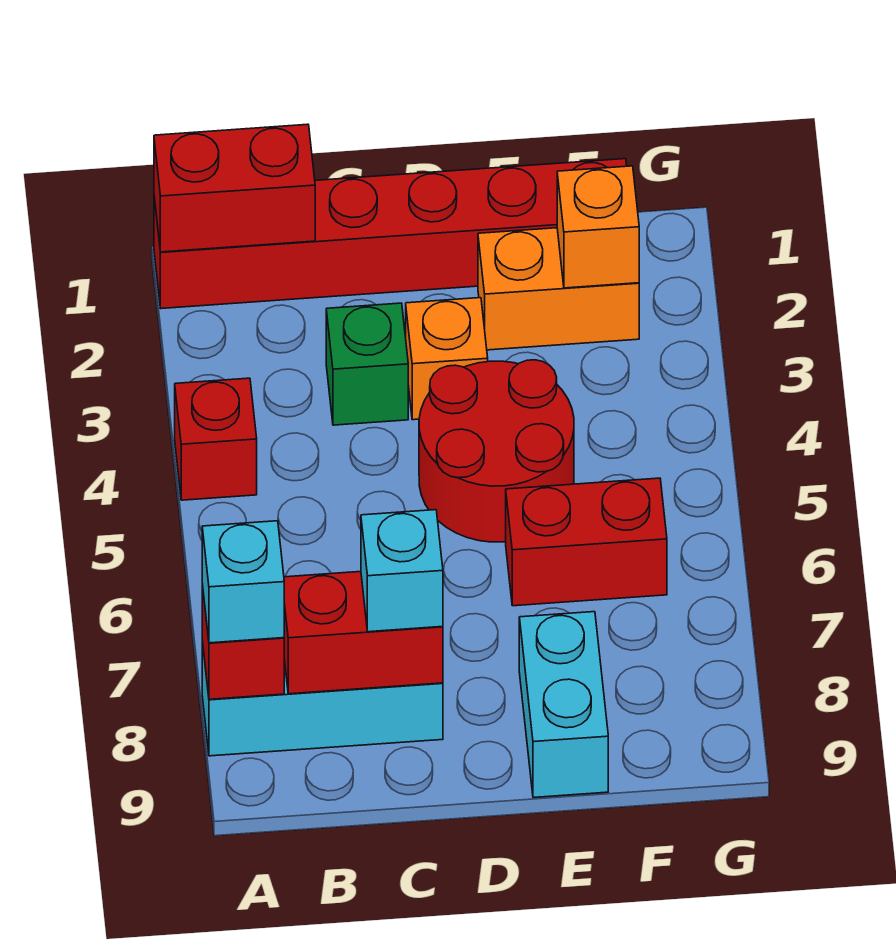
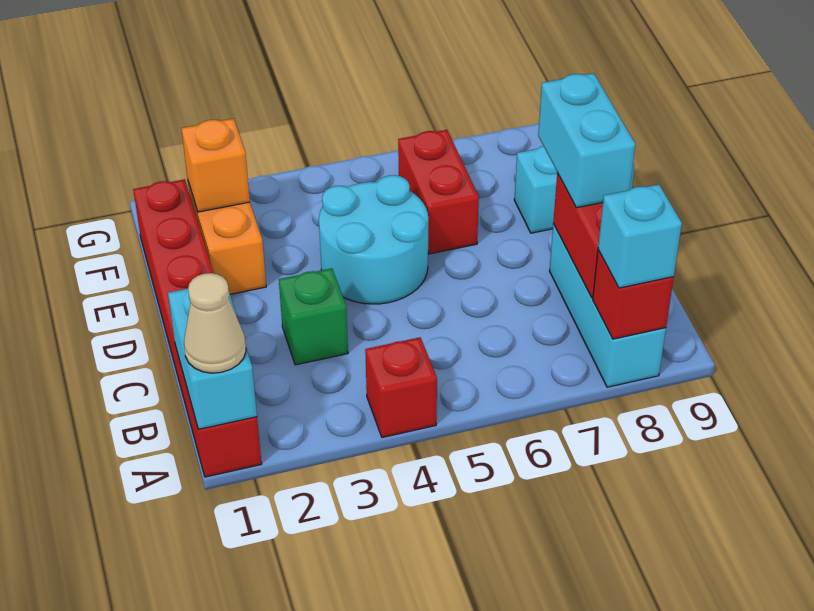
red brick A1:B1 level 2 -> cyan brick A1:B1 level 2
none -> tan cone A1 level 3
cyan brick C8 level 3 -> cyan brick C8:D8 level 3
orange brick D3 level 1 -> none
red round brick D4:E5 level 1 -> cyan round brick D4:E5 level 1

